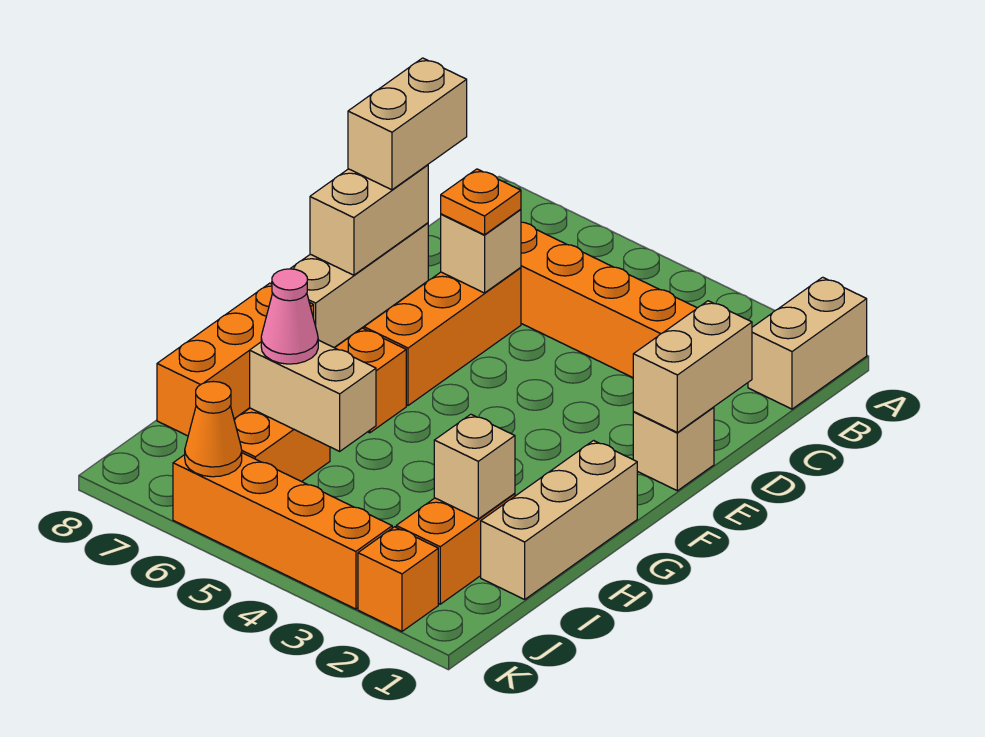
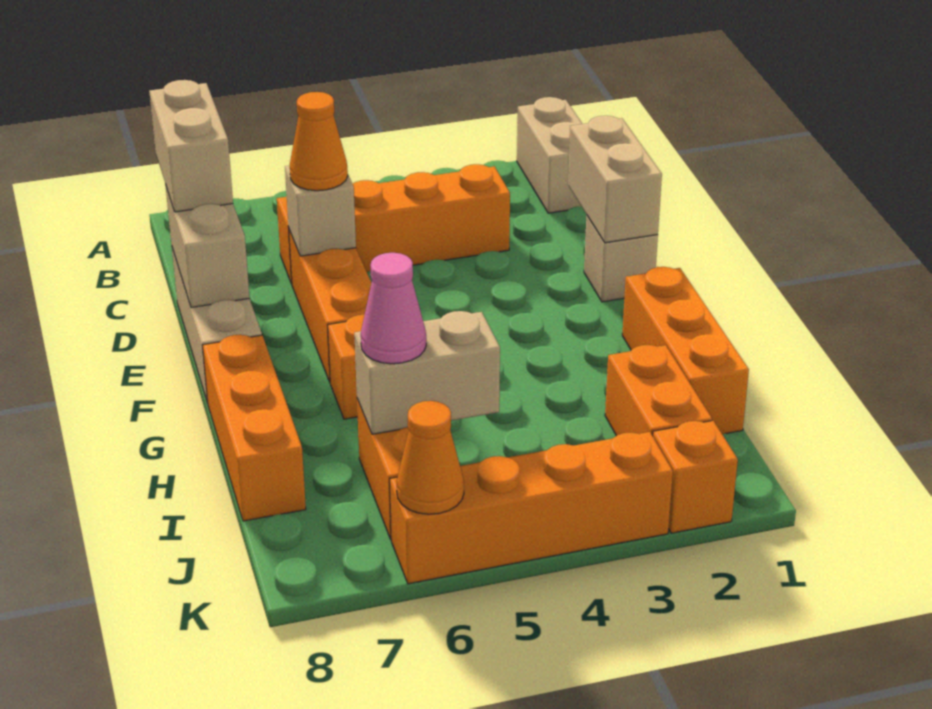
orange plate D6 level 3 -> orange cone D6 level 3
tan brick G1:I1 level 1 -> orange brick G1:I1 level 1
tan brick I2 level 2 -> none

